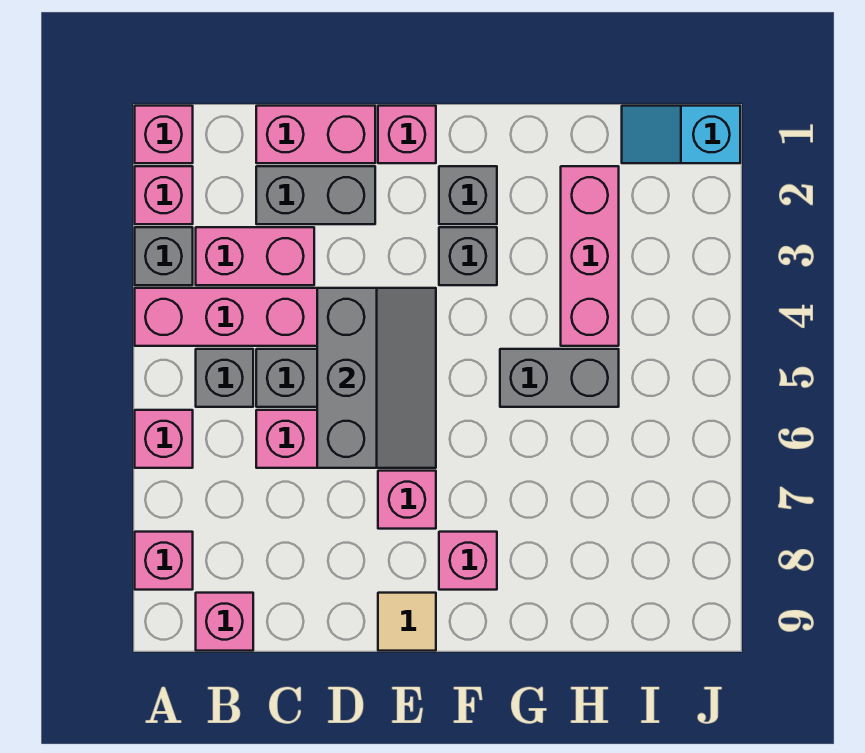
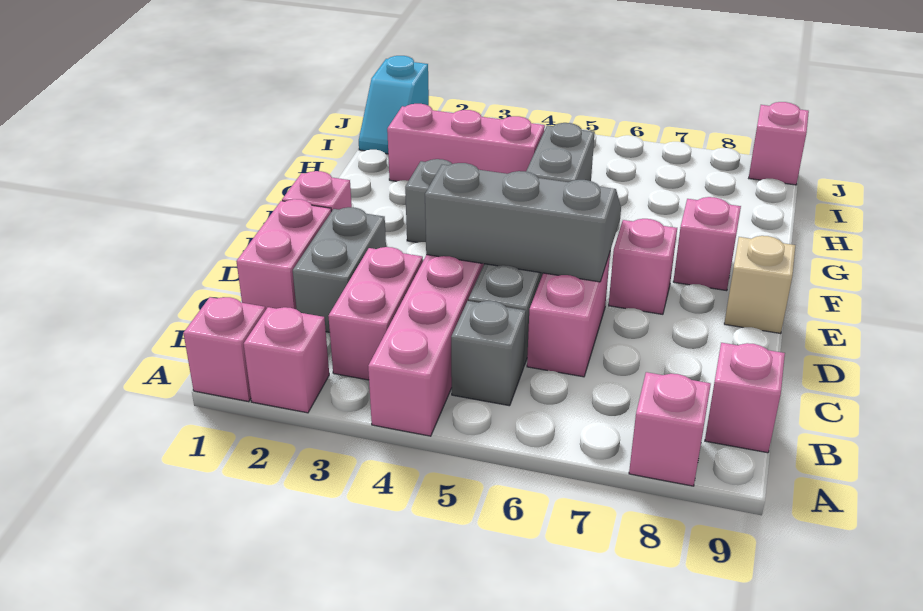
grey brick A3 level 1 -> none
pink brick A6 level 1 -> pink brick J9 level 1
tan tile E9 level 1 -> tan brick E9 level 1
grey brick F2 level 1 -> none

